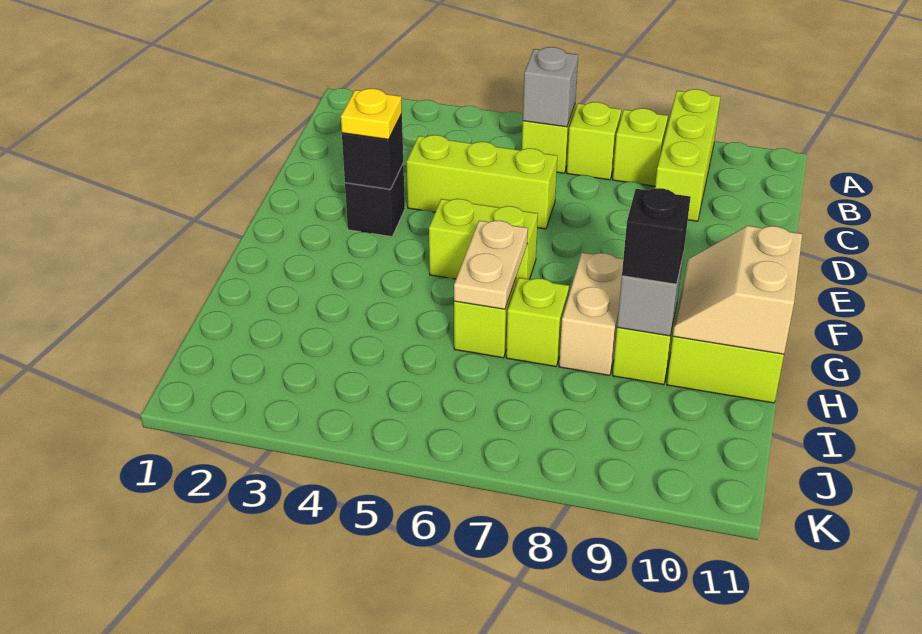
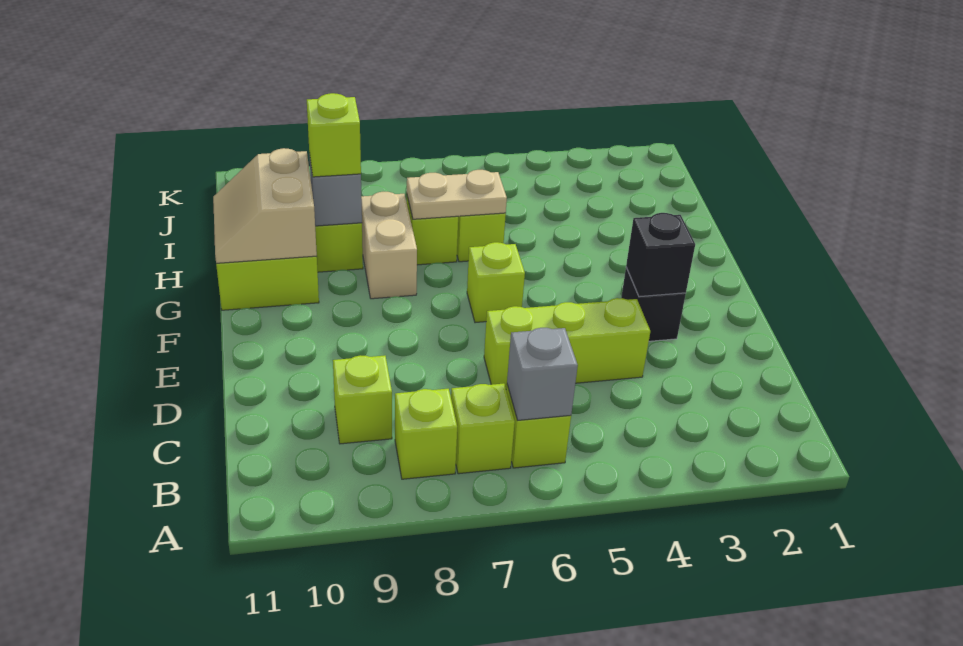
lime brick A9:C9 level 1 -> lime brick C9 level 1
yellow plate E3 level 3 -> none
lime brick F5:F6 level 1 -> lime brick F6 level 1
tan plate G6:H6 level 2 -> tan plate H6:H7 level 2
tan slope G10:H11 level 2 top 11 -> tan slope G10:H11 level 2 top 10
black brick H9 level 3 -> lime brick H9 level 3

